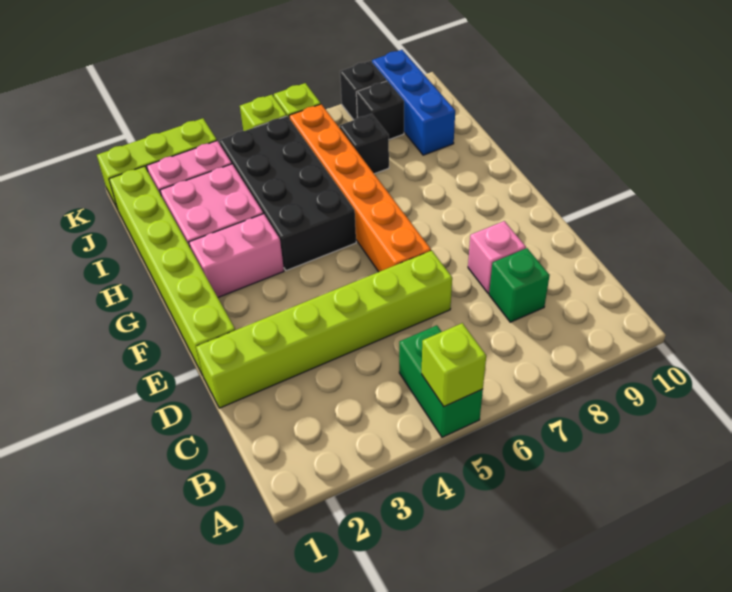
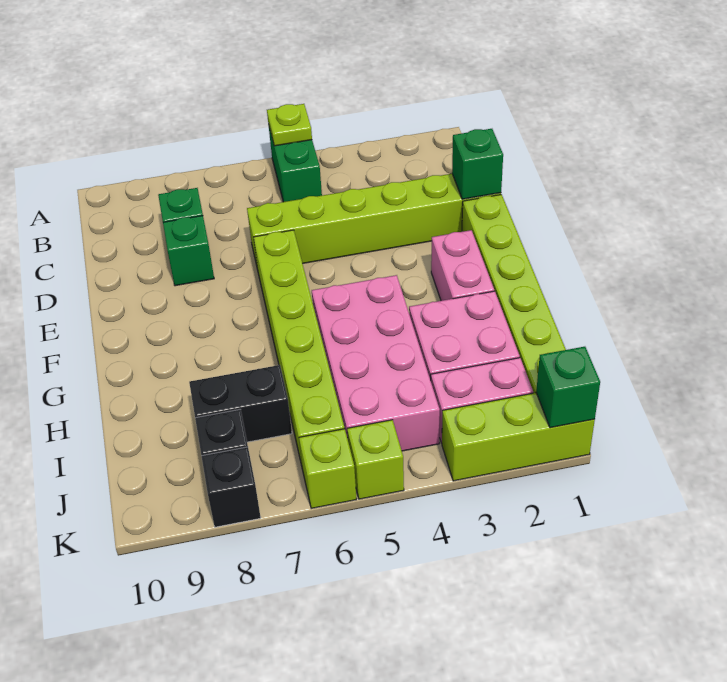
lime brick A5 level 2 -> lime plate A5 level 2
none -> green brick D1 level 2
pink brick D8 level 1 -> green brick D8 level 1
orange brick E6:J6 level 1 -> lime brick E6:J6 level 1
pink brick G2:G3 level 1 -> pink brick F2:G2 level 1
black brick G4:J5 level 1 -> pink brick G4:J5 level 1
black brick I7 level 1 -> black brick I7:I8 level 1
blue brick I9:K9 level 1 -> none
none -> green brick K1 level 2

